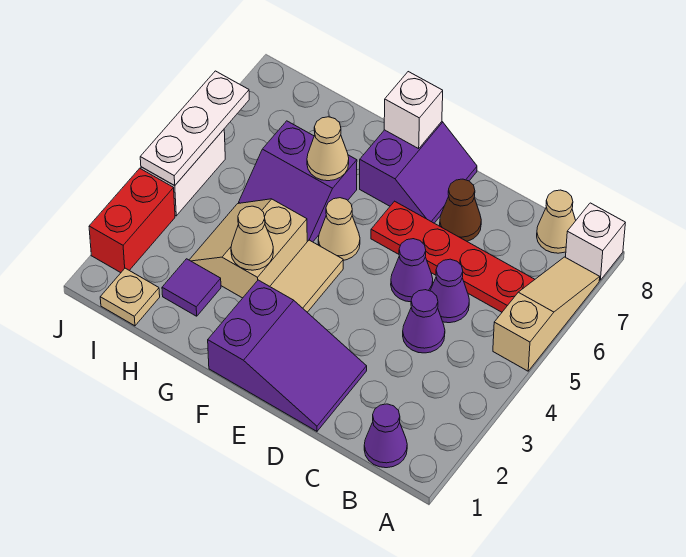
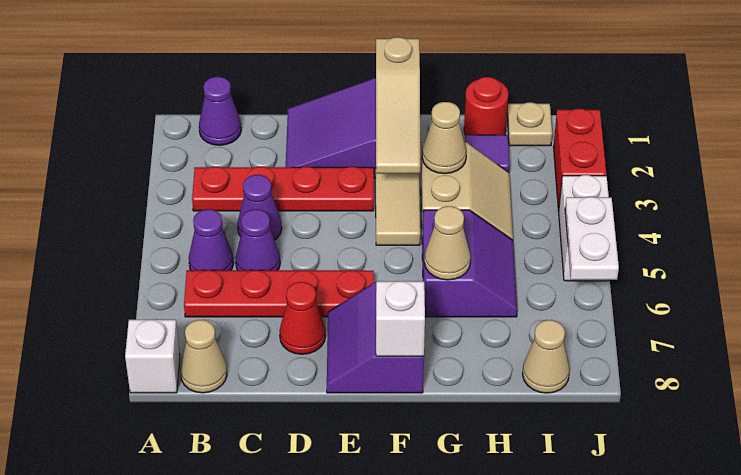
tan slope A5:A7 level 1 top 5 -> tan slope F1:F3 level 2 top 1
none -> red plate B3:E3 level 1
purple cone D5 level 1 -> purple cone B5 level 1
brown cone D7 level 1 -> red cone D7 level 1
tan cone F5 level 1 -> tan cone I8 level 1
purple slope G5:H6 level 1 top 6 -> purple slope G5:H6 level 1 top G
none -> red round brick H1 level 1
white plate J4:J6 level 2 -> white plate J5:J6 level 2

